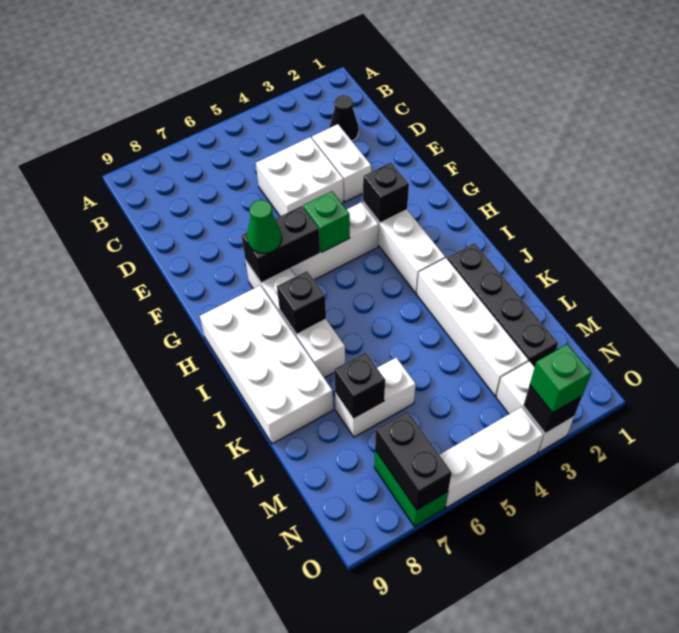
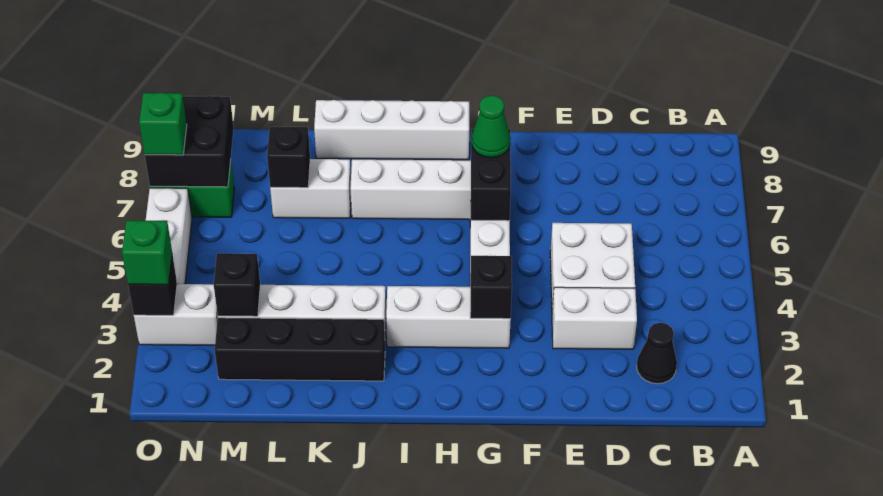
green brick G5 level 2 -> green brick O7 level 3
white brick H8:K9 level 1 -> white brick H9:K9 level 1
black brick I7 level 2 -> black brick M3 level 2
white brick L6:L7 level 1 -> white brick K7:L7 level 1
black brick N7:O7 level 2 -> black brick N7:O8 level 2

